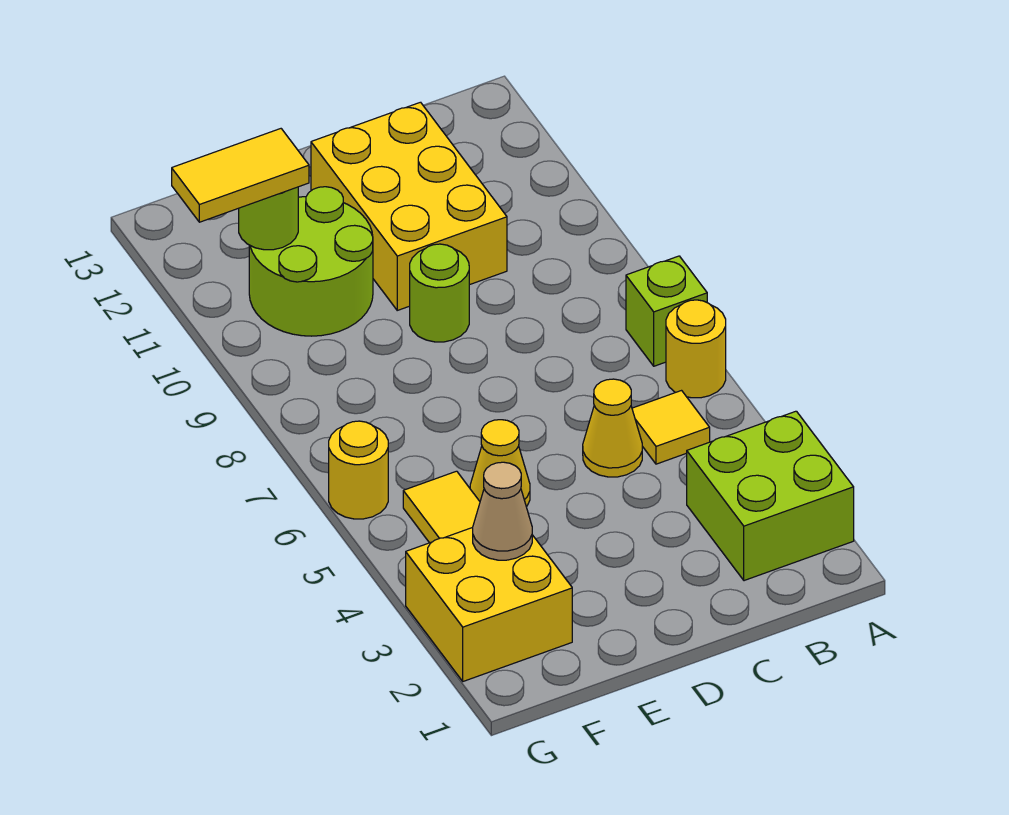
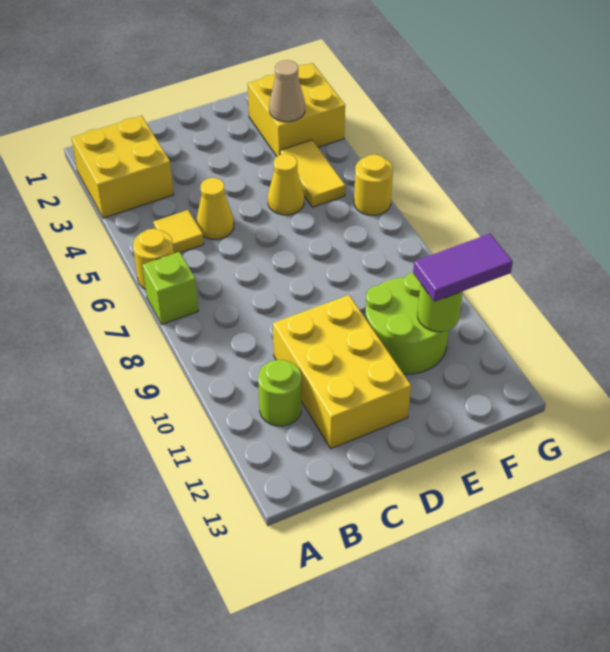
lime brick A2:B3 level 1 -> yellow brick A2:B3 level 1
lime round brick D9 level 1 -> lime round brick B11 level 1
yellow tile F11:G11 level 3 -> purple tile F11:G11 level 3

